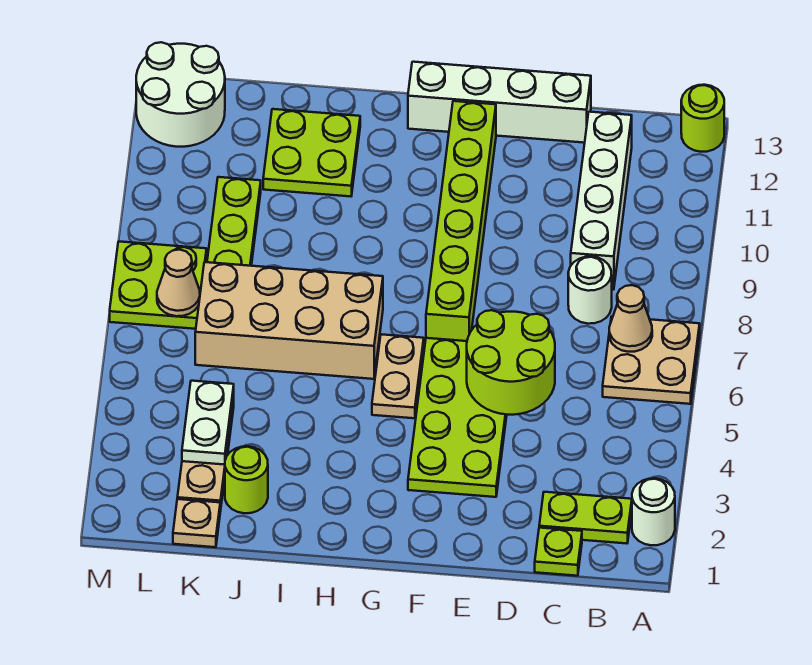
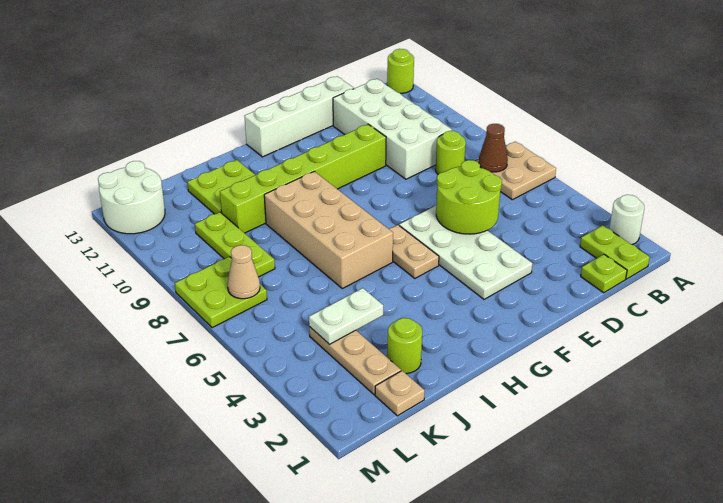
lime plate B2:C2 level 1 -> lime plate B1:B2 level 1
tan cone B7 level 2 -> brown cone B7 level 2
white round brick C8 level 1 -> lime round brick C8 level 1
white brick C9:C12 level 1 -> white brick C9:D12 level 1
lime plate E3:F6 level 1 -> white plate E3:F6 level 1
lime brick F7:F12 level 1 -> lime brick E10:J10 level 1
tan brick H6:K7 level 1 -> tan brick H6:I9 level 1
white plate K3:K4 level 2 -> white plate J4:K4 level 2

